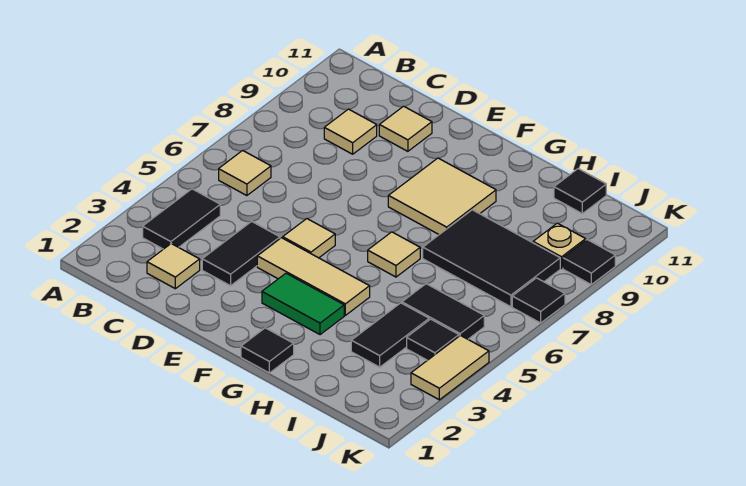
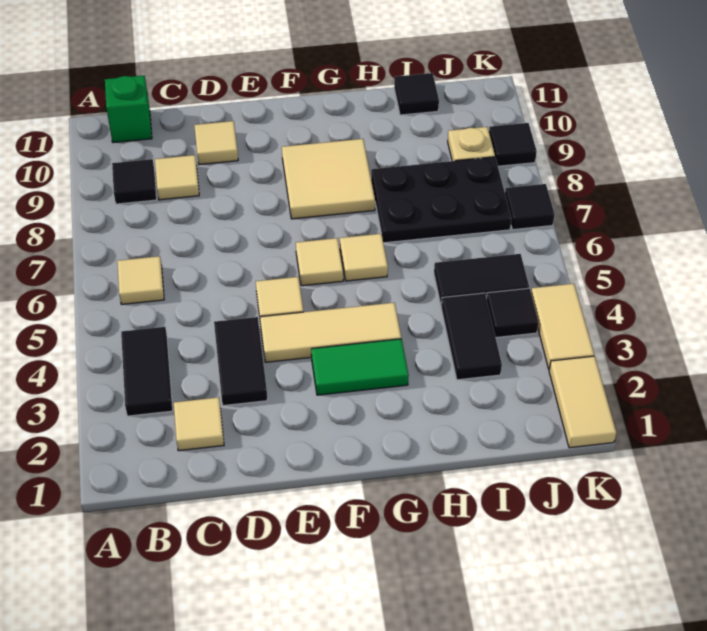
none -> green brick B11 level 1
none -> tan tile F6 level 1
black tile G1 level 1 -> black tile B9 level 1
black tile H7:J8 level 1 -> black plate H7:J8 level 1
none -> tan tile K1:K2 level 1

